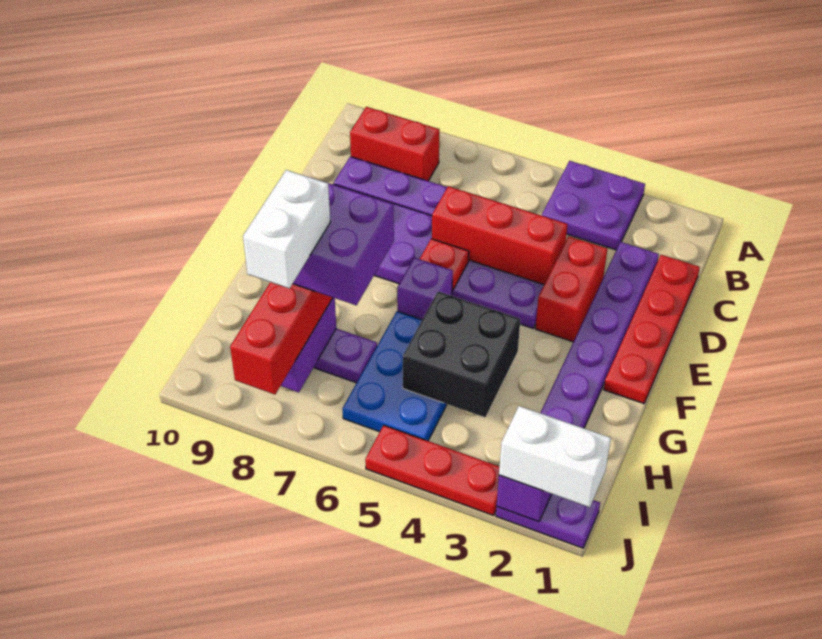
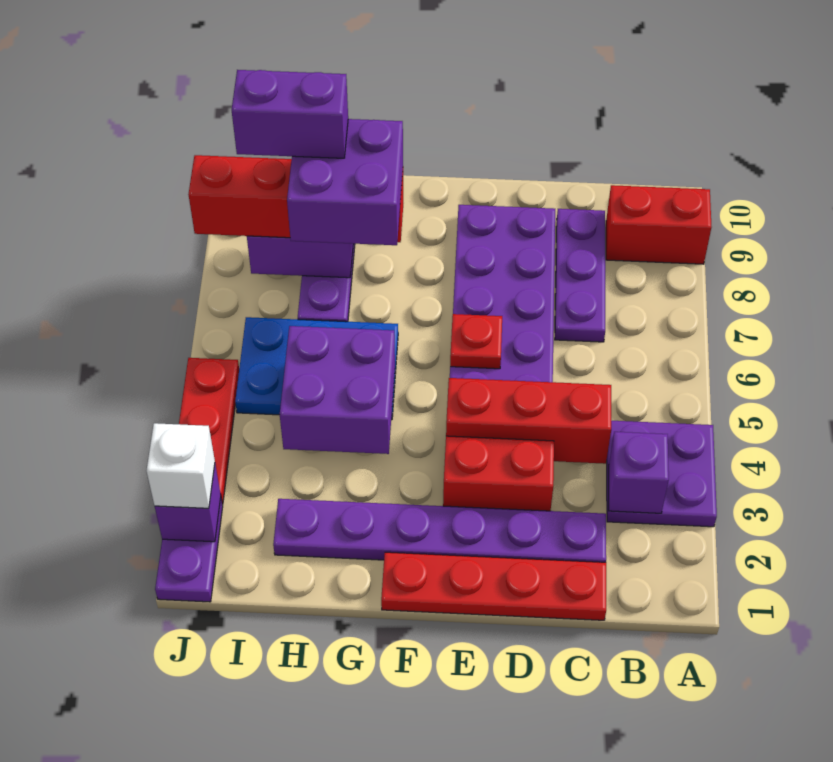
red brick B8:B9 level 1 -> red brick A9:B9 level 1
red brick D4:D6 level 2 -> red brick C4:E4 level 2
purple brick F6 level 1 -> purple brick B3 level 2
black brick G4:H5 level 2 -> purple brick G4:H5 level 2
white brick H8:I8 level 5 -> purple brick H8:I8 level 5
white brick J1:J2 level 3 -> white brick J2 level 3

